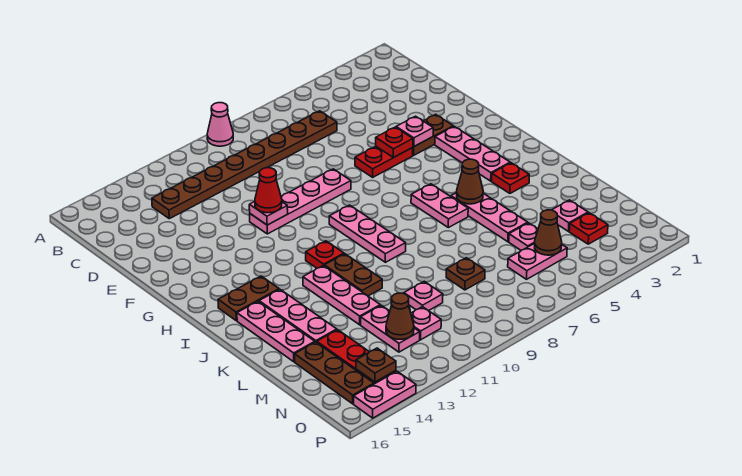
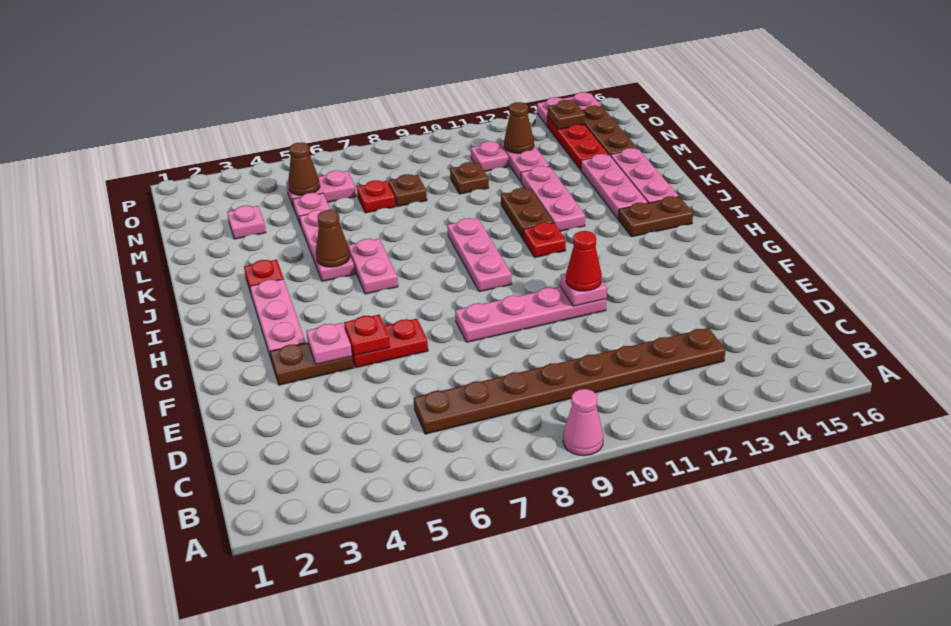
pink plate M10 level 1 -> brown plate M10 level 1
red plate N3 level 1 -> red plate M7 level 1

